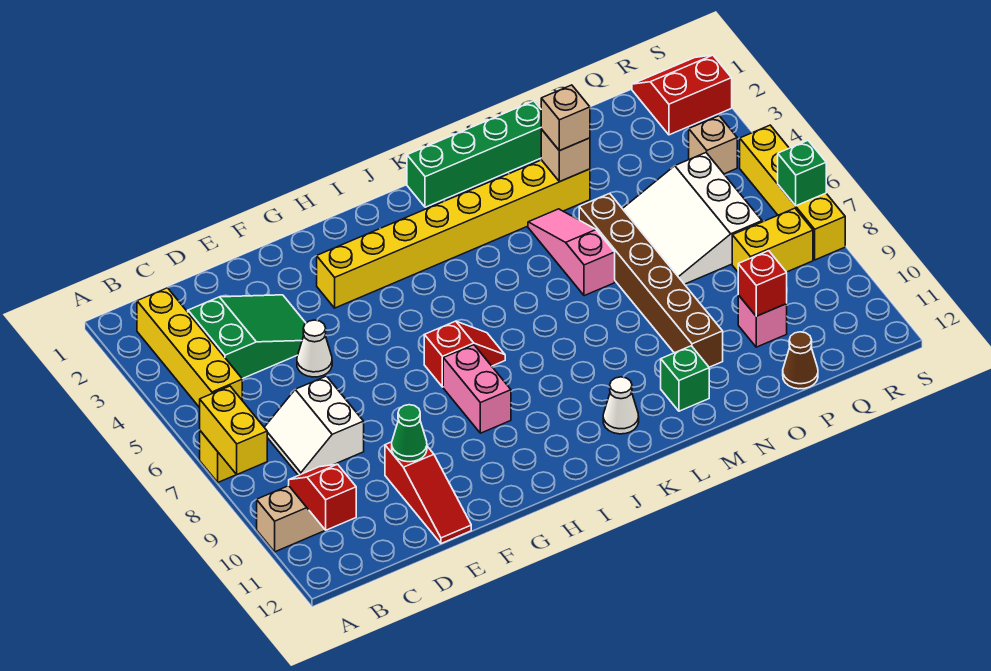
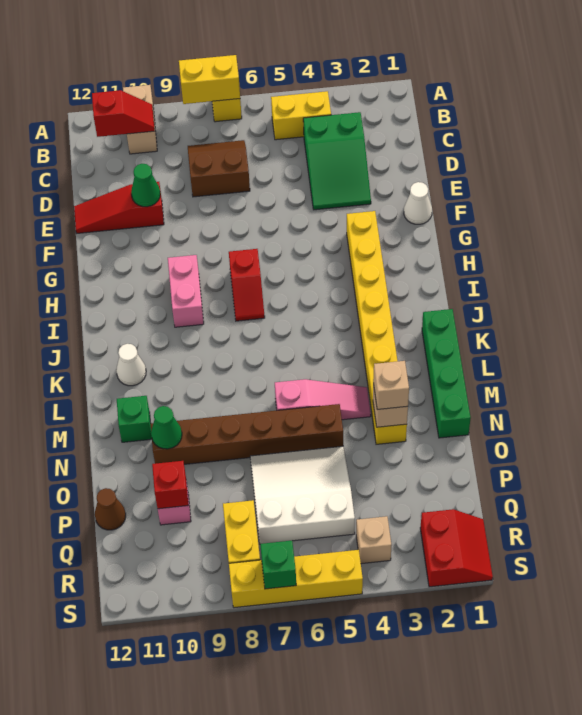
yellow brick B2:B5 level 1 -> yellow brick B4:B5 level 1
white slope C7:D8 level 1 top D -> brown slope C7:D8 level 1 top D
white cone E5 level 1 -> white cone F1 level 1
pink brick H8:H9 level 1 -> pink brick H9:I9 level 1
none -> green cone N10 level 2

